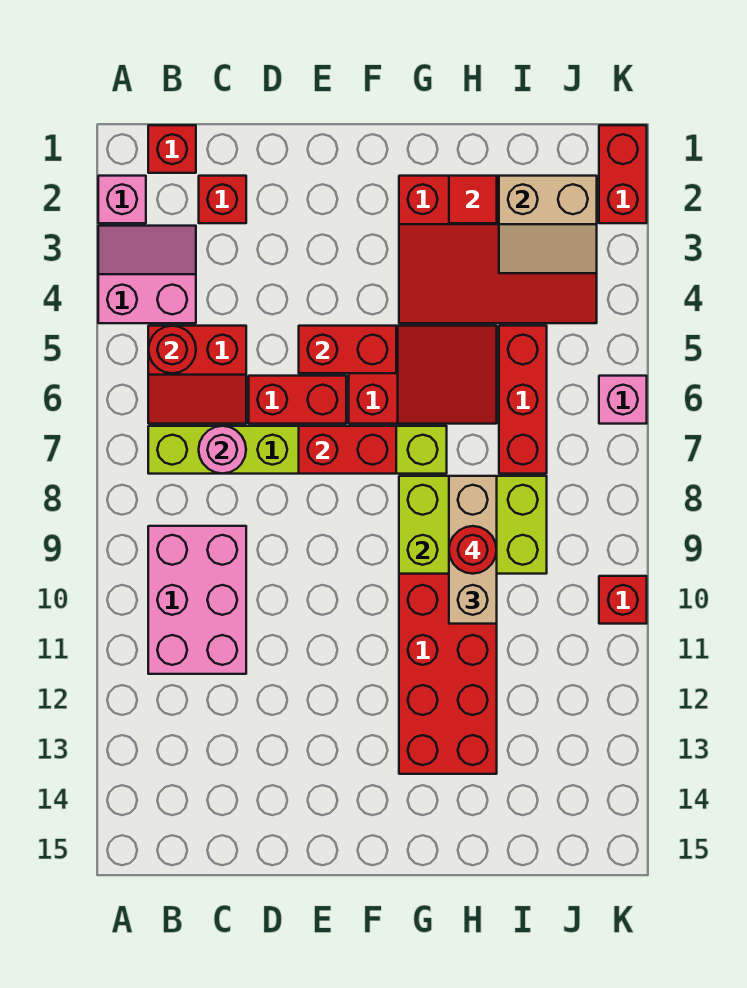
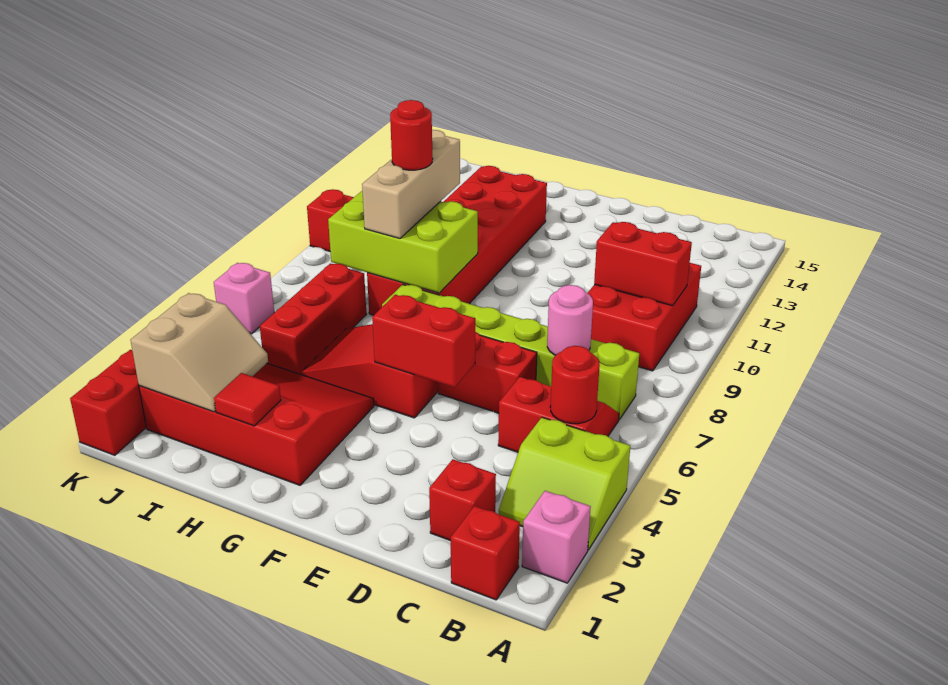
pink slope A3:B4 level 1 top 4 -> lime slope A3:B4 level 1 top 4
pink brick B9:C11 level 1 -> red brick B9:C11 level 1
red brick E7:F7 level 2 -> red brick B10:C10 level 2
tan slope I2:J3 level 2 top 2 -> tan slope I2:J3 level 2 top J

